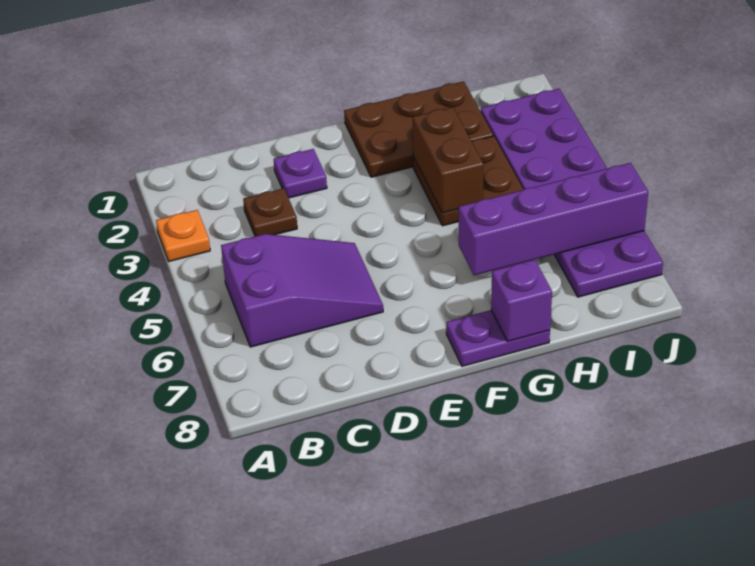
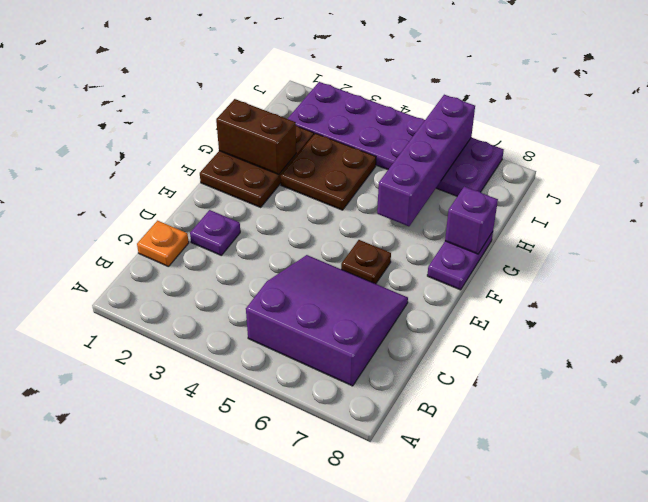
orange plate A3 level 1 -> orange plate C1 level 1
purple slope B5:D6 level 1 top B -> purple slope B5:D7 level 1 top B
brown plate C3 level 1 -> brown plate E6 level 1
brown brick G3:G4 level 2 -> brown brick G1:G2 level 2

